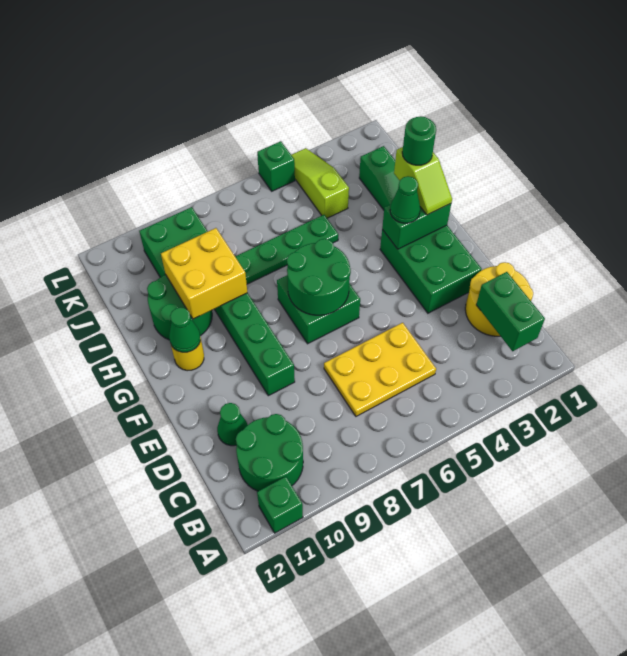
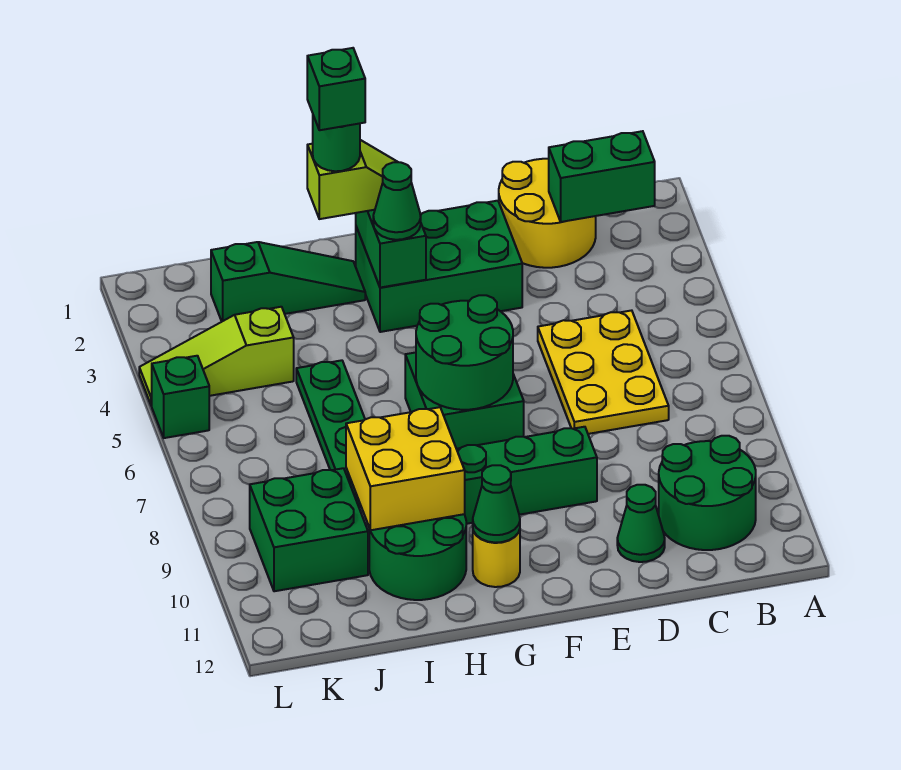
green brick A11 level 1 -> green brick H2 level 5

